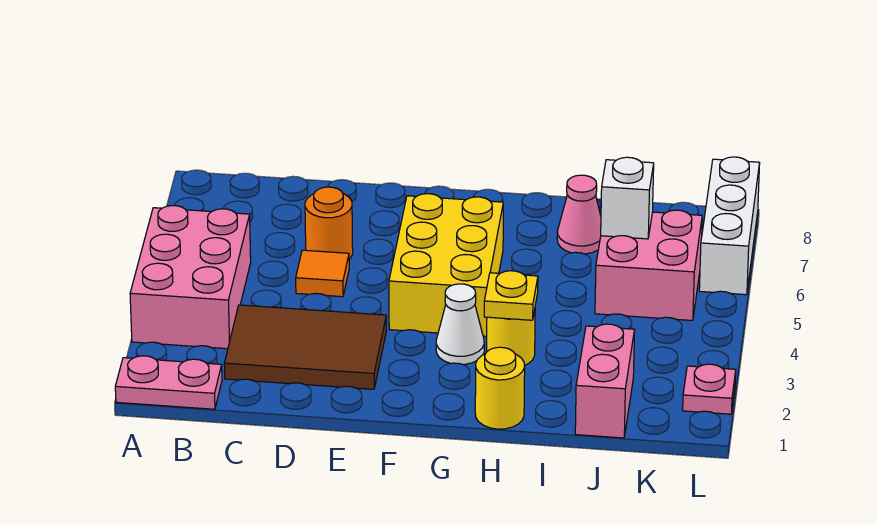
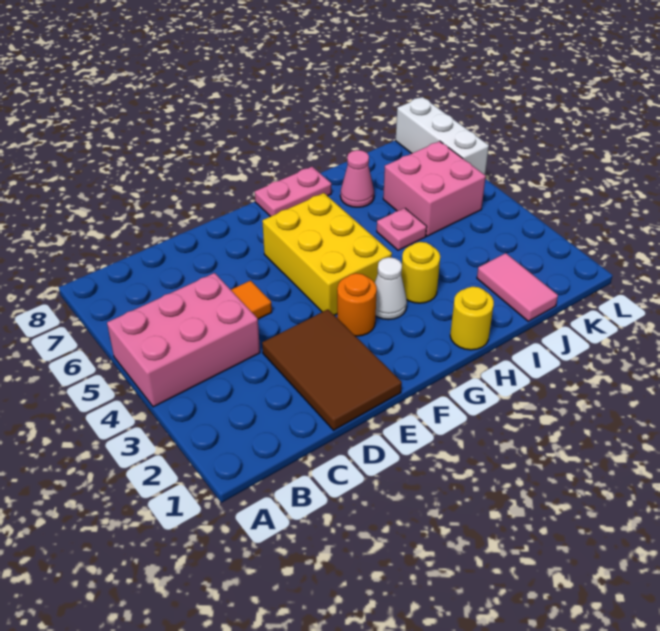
pink plate A1:B1 level 1 -> pink plate G8:H8 level 1
pink brick A3:B5 level 1 -> pink brick A4:C5 level 1
brown tile C2:E3 level 1 -> brown tile D1:E3 level 1
orange round brick D6 level 1 -> orange round brick F3 level 1
yellow plate H3 level 2 -> none
pink brick J1:J2 level 1 -> pink tile J1:J2 level 1
white brick J6 level 2 -> none
pink plate L2 level 1 -> pink plate I5 level 1

